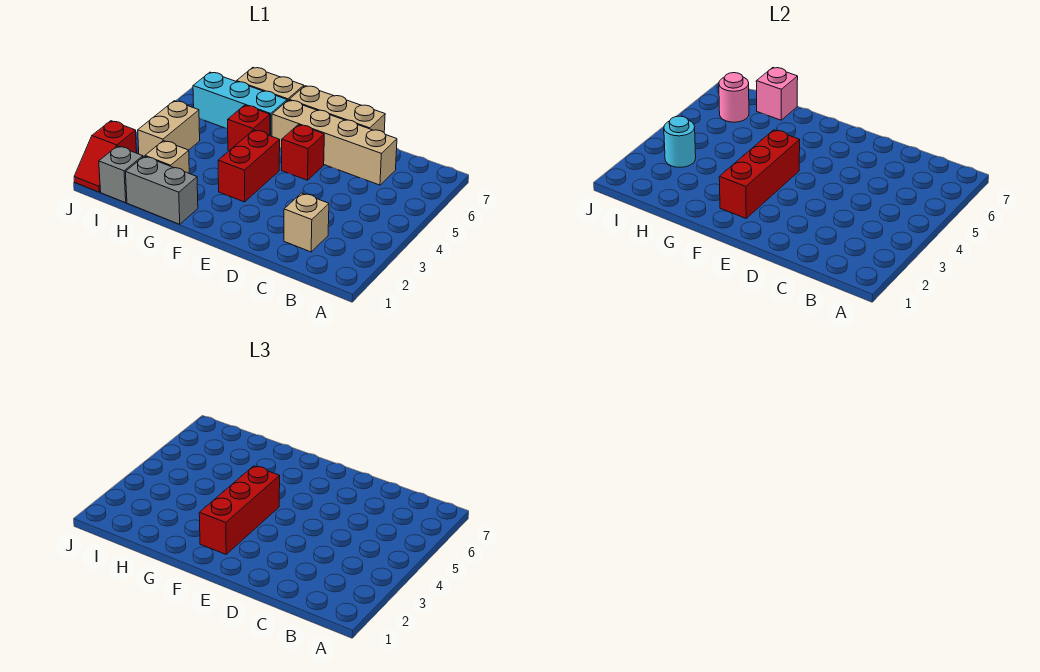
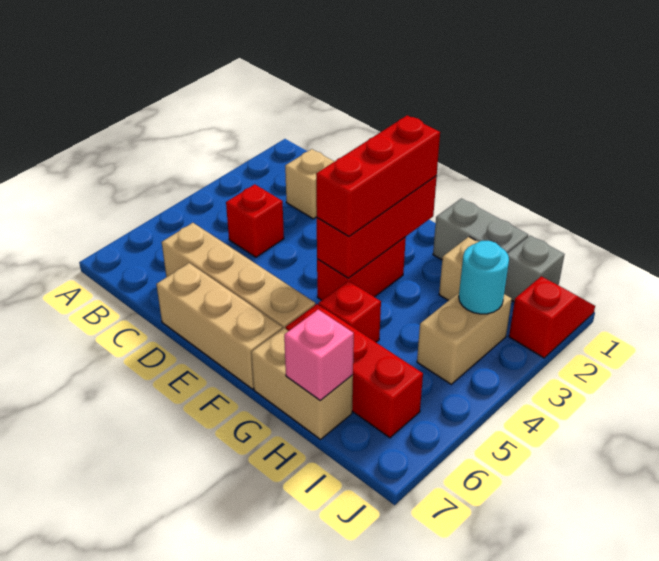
red brick E5 level 1 -> red brick C4 level 1
cyan brick G6:I6 level 1 -> red brick G6:I6 level 1
pink round brick I6 level 2 -> none

